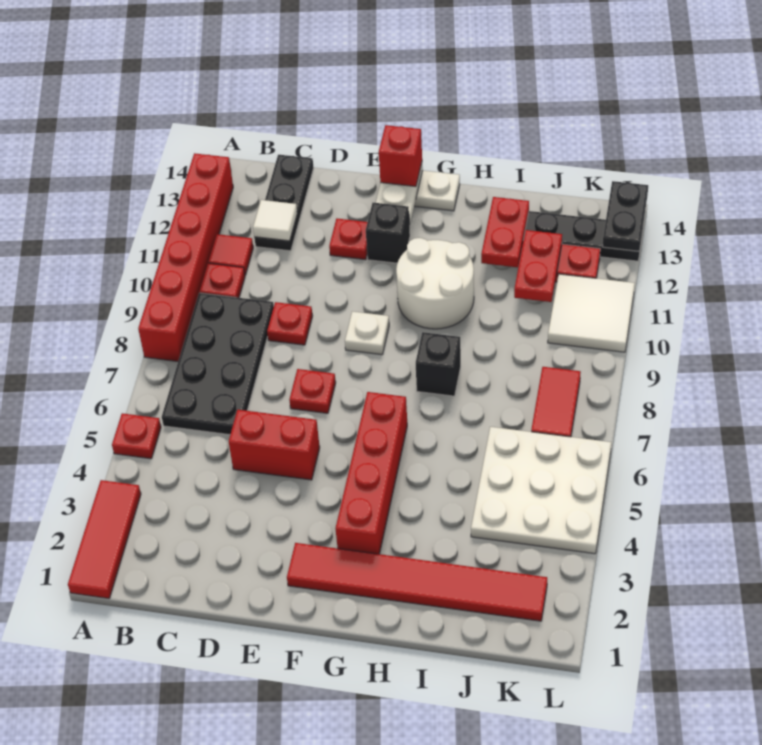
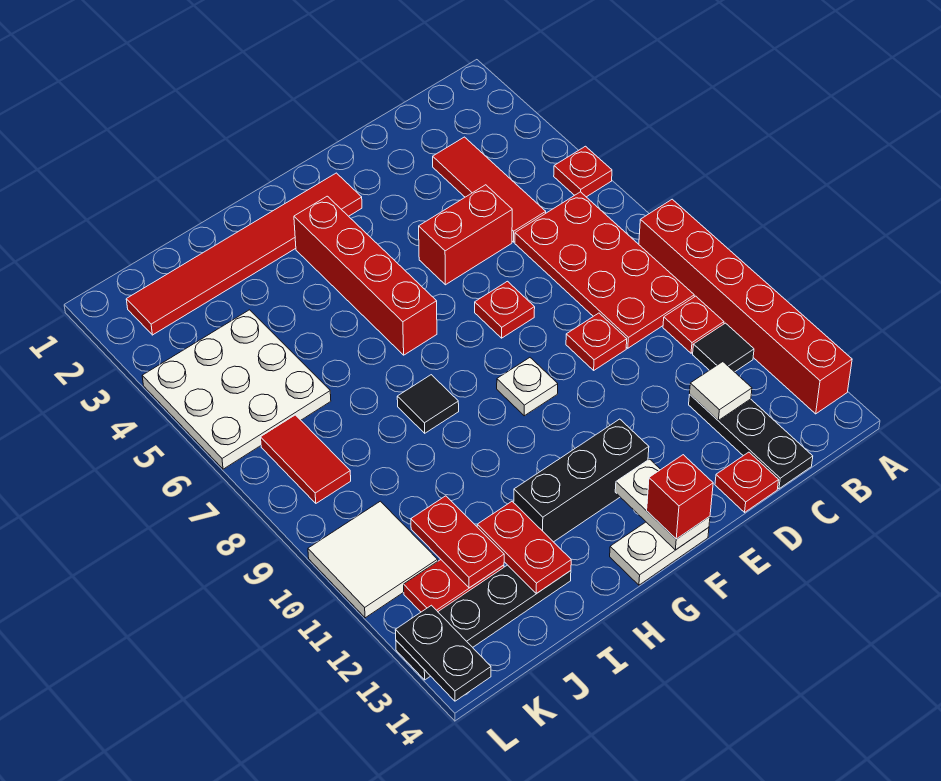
red tile A1:A3 level 1 -> red tile C3:C5 level 1
black plate B6:C9 level 1 -> red plate B6:C9 level 1
red tile B11 level 1 -> black tile B11 level 1
red plate E12 level 1 -> red plate D14 level 1
black brick F12 level 1 -> black brick F12:H12 level 1
white round brick G10:H11 level 1 -> none
black brick H8 level 1 -> black tile H8 level 1

